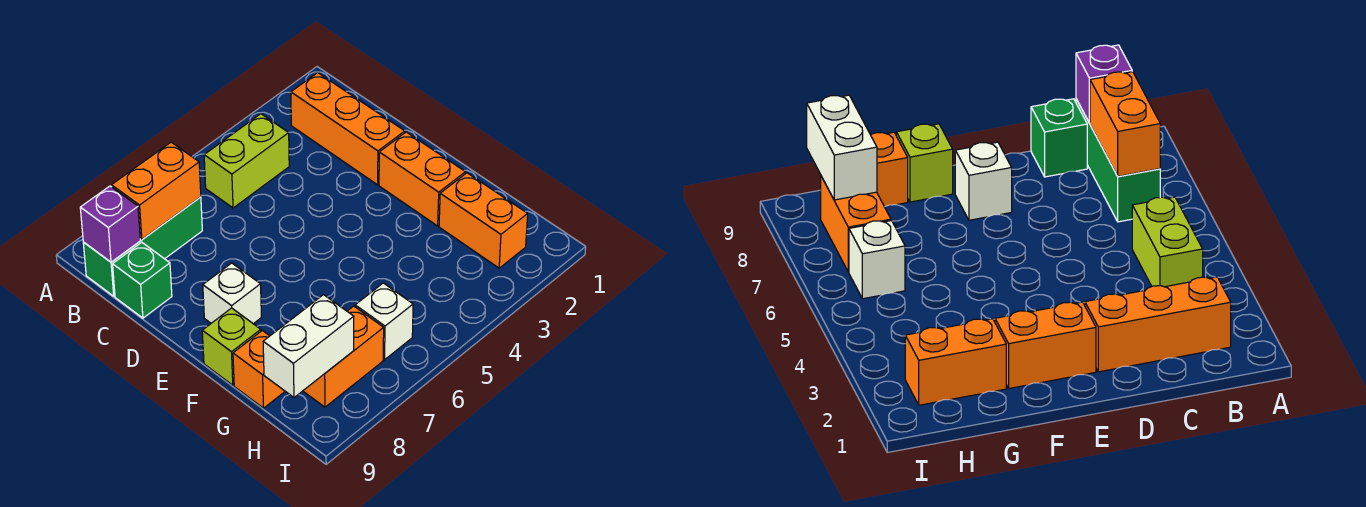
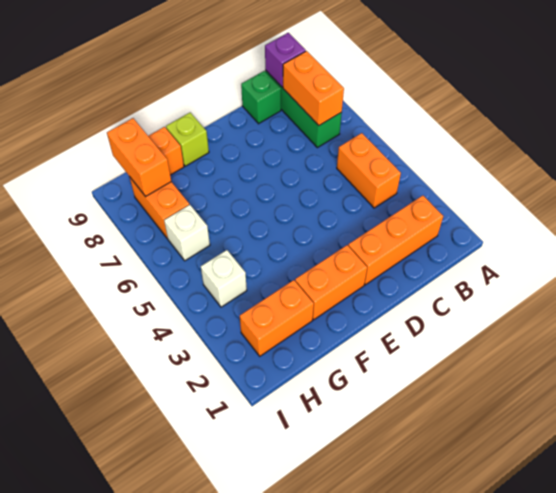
lime brick B4:B5 level 1 -> orange brick B4:B5 level 1
white brick E8 level 1 -> white brick H4 level 1
white brick H8:H9 level 2 -> orange brick H8:H9 level 2

